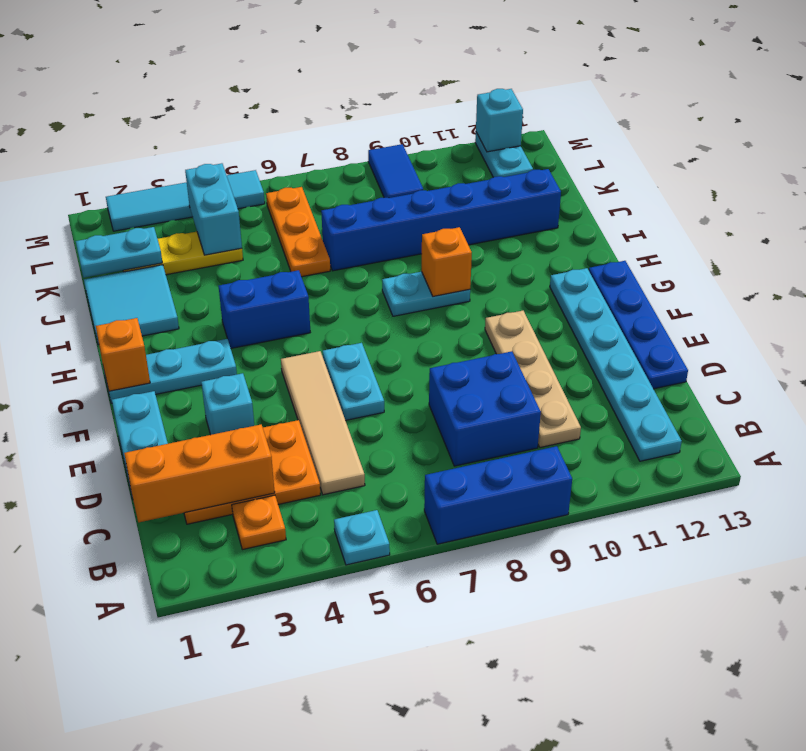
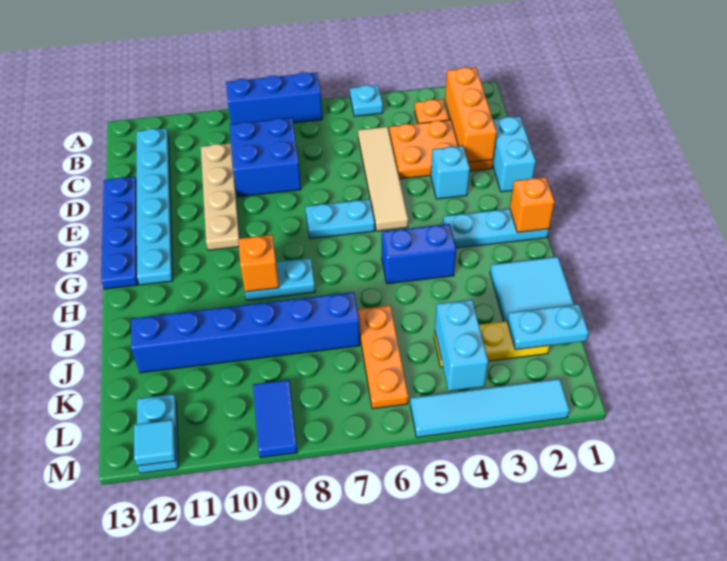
orange brick C1:C3 level 2 -> orange brick B2:D2 level 2
cyan plate E6:F6 level 1 -> cyan plate F6:F7 level 1
cyan brick M12 level 2 -> cyan tile M12 level 2

